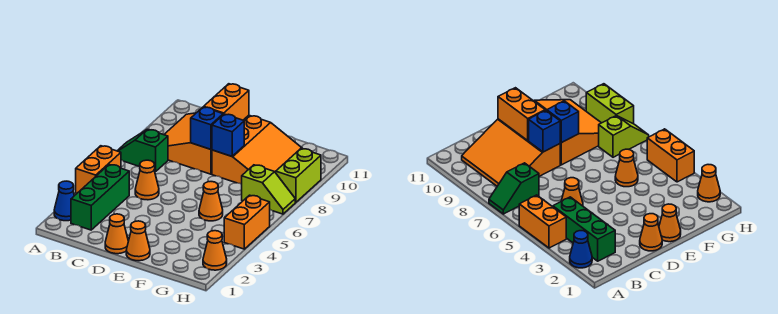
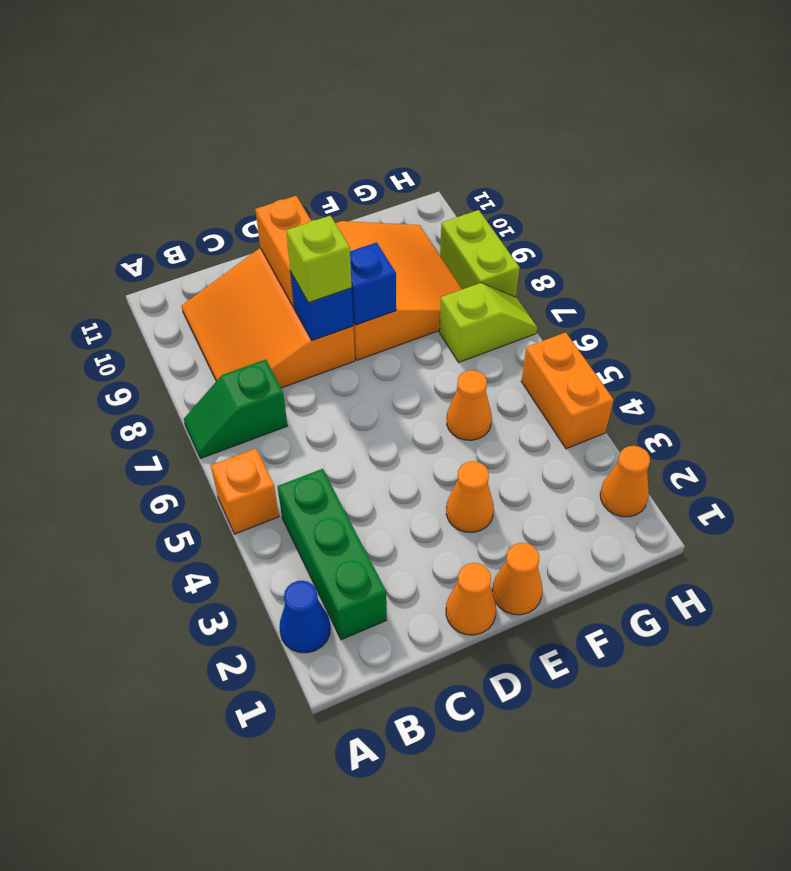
orange brick A4:A5 level 1 -> orange brick A5 level 1
orange cone C5 level 1 -> orange cone E3 level 1
none -> lime brick D8 level 3

